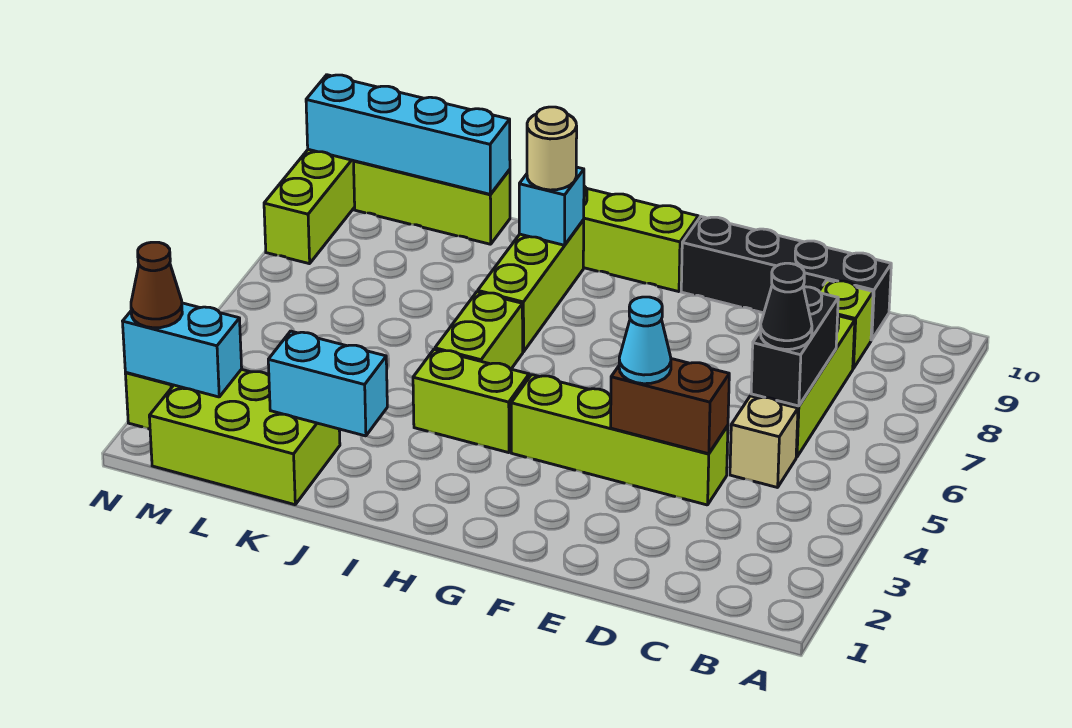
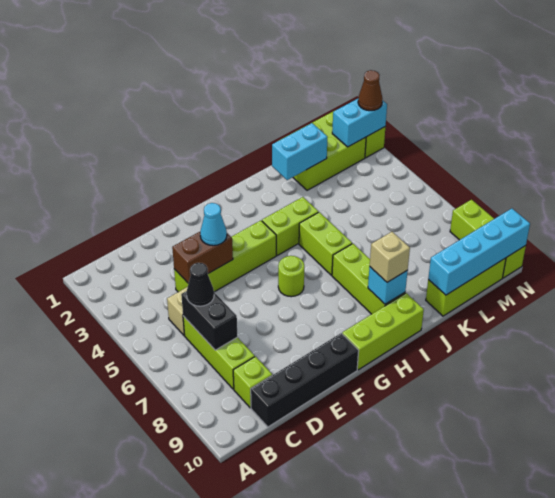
none -> lime round brick G6 level 1
tan round brick I9 level 3 -> tan brick I9 level 3

